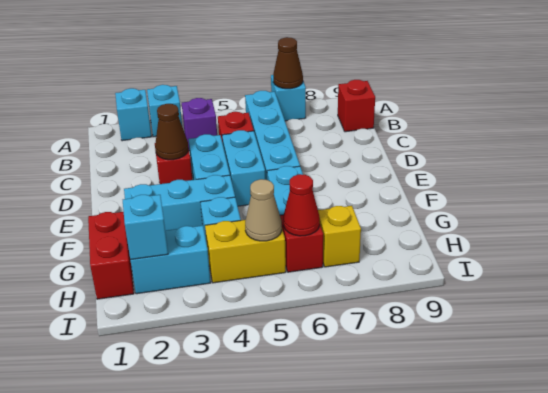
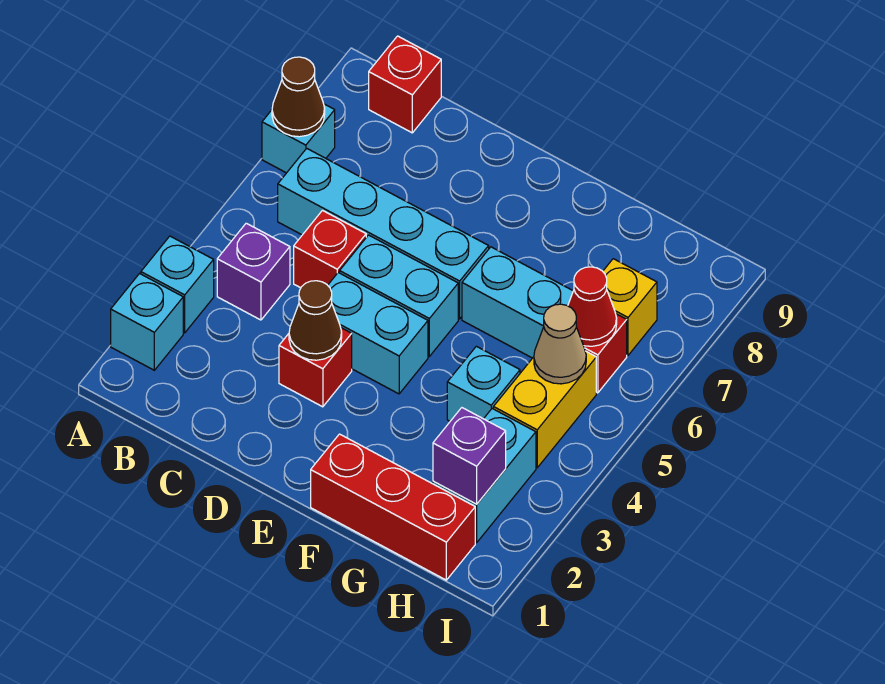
cyan brick F2:F4 level 1 -> none
red brick G1:H1 level 1 -> red brick F1:H1 level 1
cyan brick H2 level 2 -> purple brick H2 level 2

